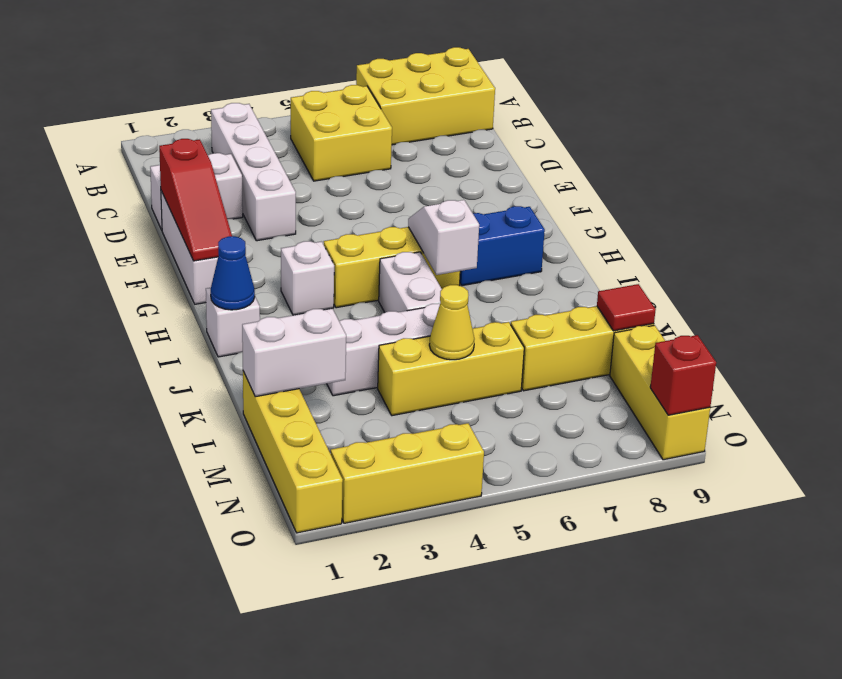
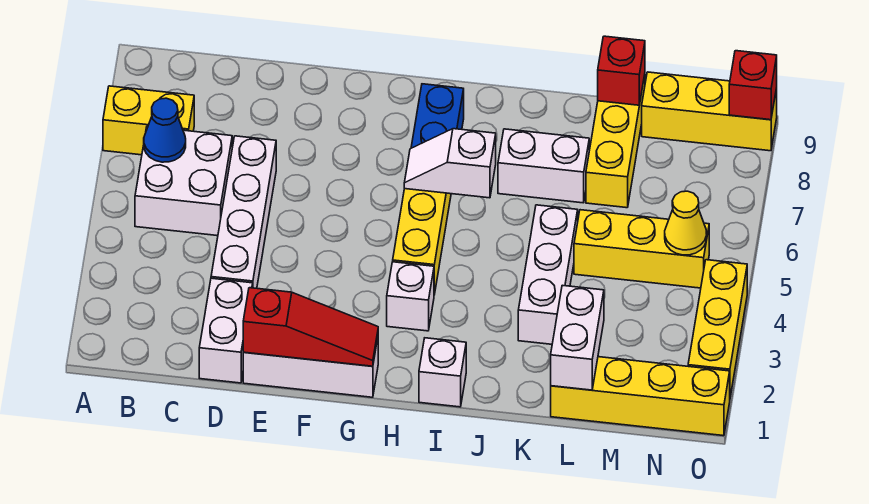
yellow brick A7:B9 level 1 -> yellow brick A7:B7 level 1
white brick B3:E3 level 1 -> white brick D3:D6 level 1
yellow brick B5:C6 level 1 -> white brick B5:C6 level 1
blue cone I1 level 2 -> blue cone B6 level 2
white brick I5:J5 level 1 -> white brick J7:K7 level 1
yellow brick L4:L6 level 1 -> yellow brick L5:N5 level 1
yellow cone L5 level 2 -> yellow cone N5 level 2
red tile L9 level 2 -> red brick L9 level 2

